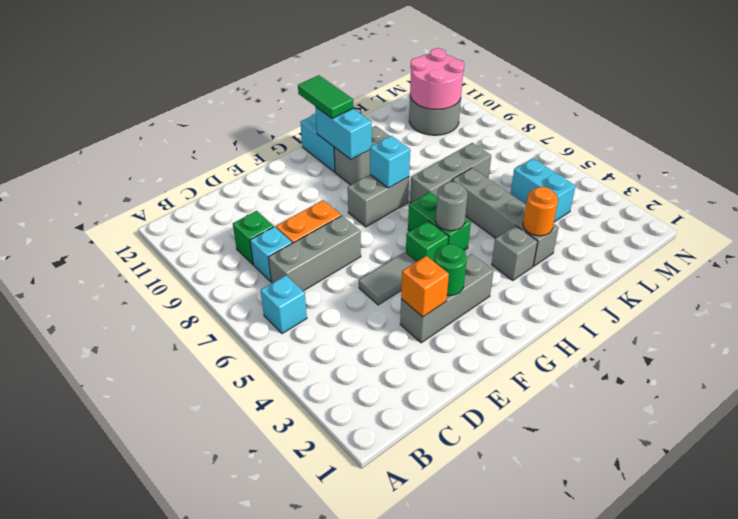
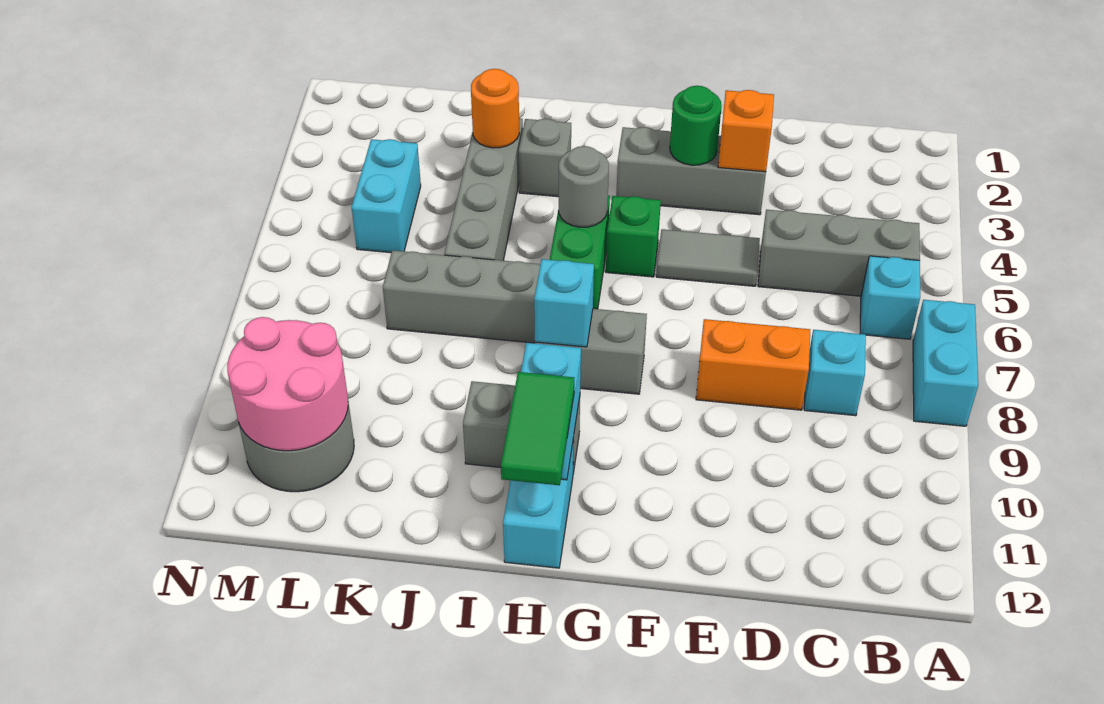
none -> cyan brick A7:A8 level 1
grey brick C7:E7 level 1 -> grey brick B5:D5 level 1
green brick C9 level 1 -> none

